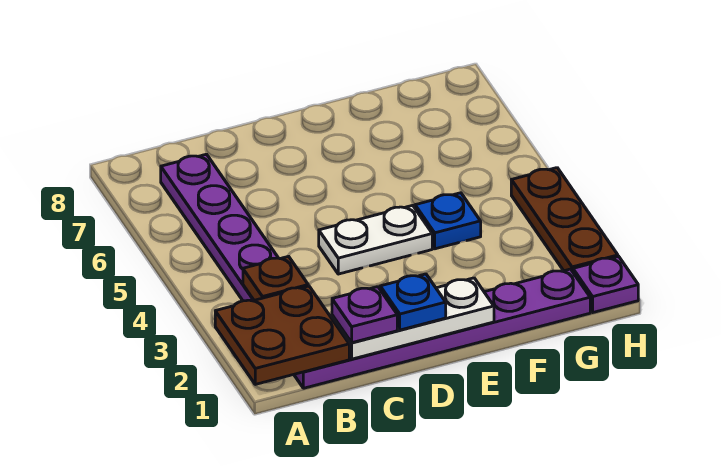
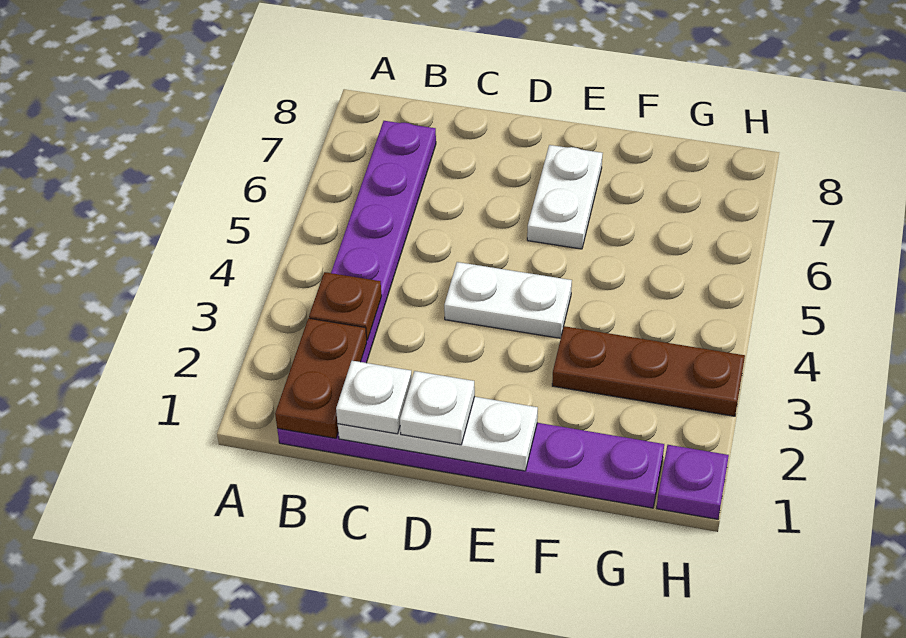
brown plate A1:B2 level 2 -> brown plate B1:B2 level 2
purple plate C1 level 3 -> white plate C1 level 3
blue plate D1 level 3 -> white plate D1 level 3
none -> white plate E6:E7 level 1
blue plate F4 level 1 -> none
brown plate H2:H4 level 1 -> brown plate F3:H3 level 1

